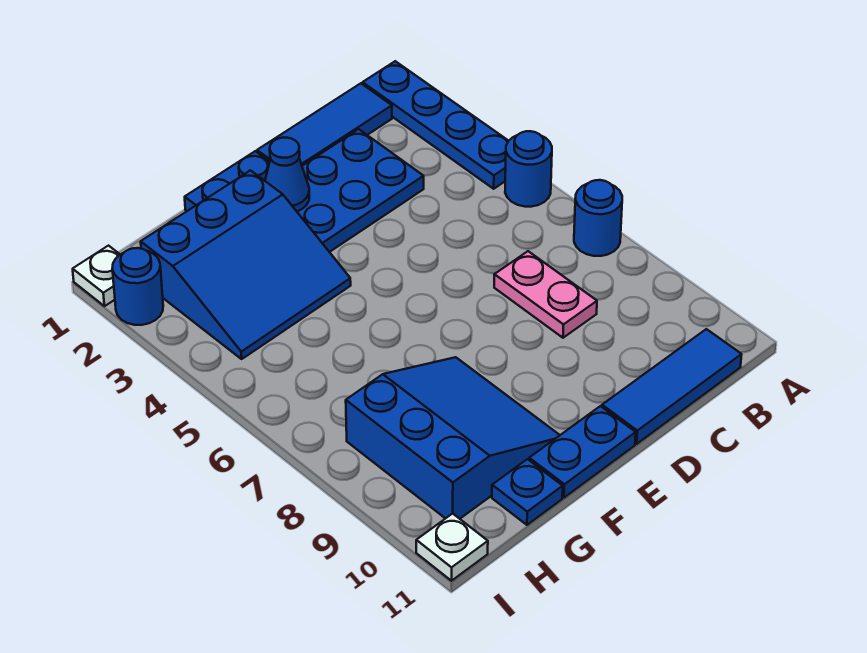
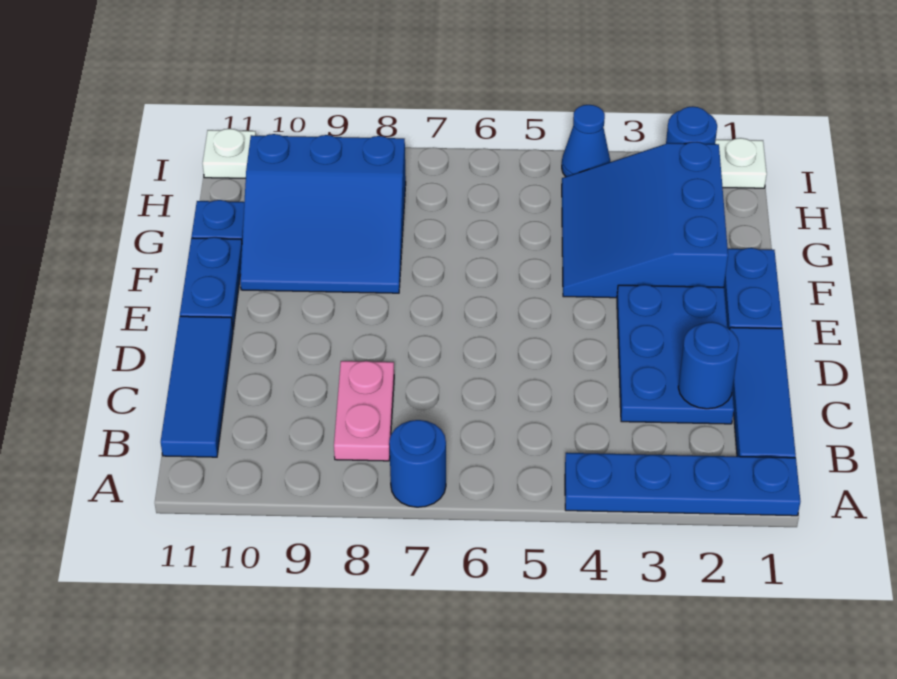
blue round brick A5 level 1 -> blue round brick C2 level 2
pink plate C7:C8 level 1 -> pink plate B8:C8 level 1
blue cone E2 level 2 -> blue cone I4 level 1

